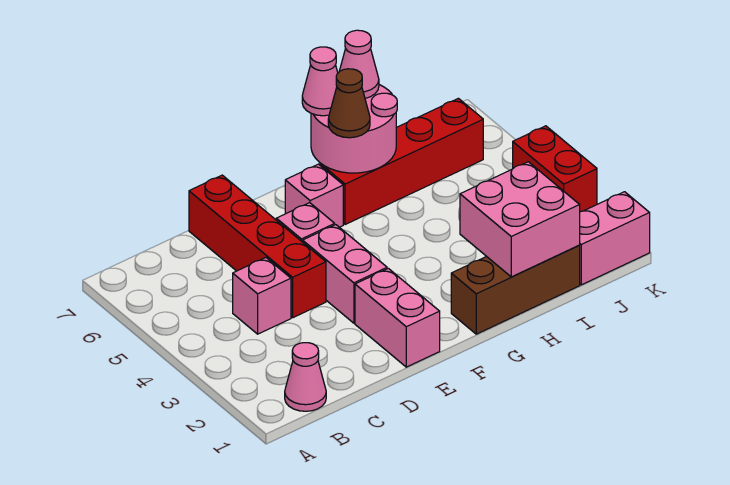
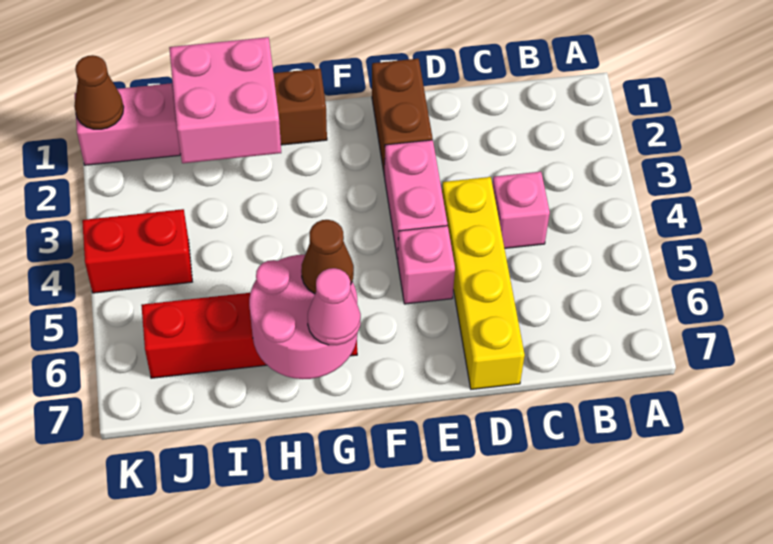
pink cone B1 level 1 -> none
red brick D4:D7 level 1 -> yellow brick D4:D7 level 1
pink brick E1:E2 level 1 -> brown brick E1:E2 level 1
pink brick F6 level 1 -> none
pink cone H7 level 3 -> none
none -> brown cone K1 level 2
red brick K3:K4 level 1 -> red brick J4:K4 level 1

